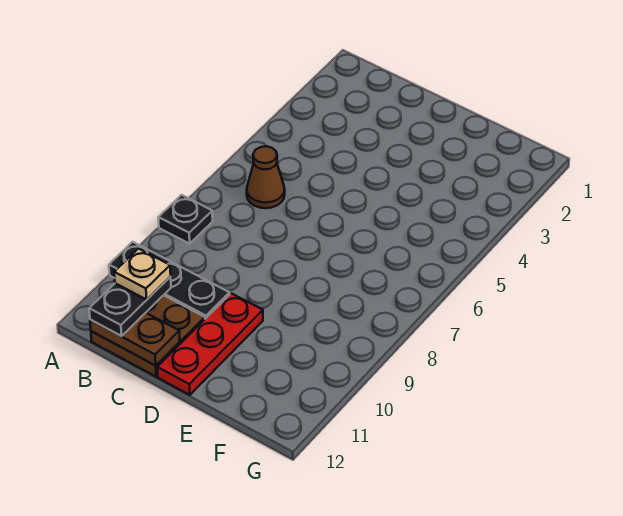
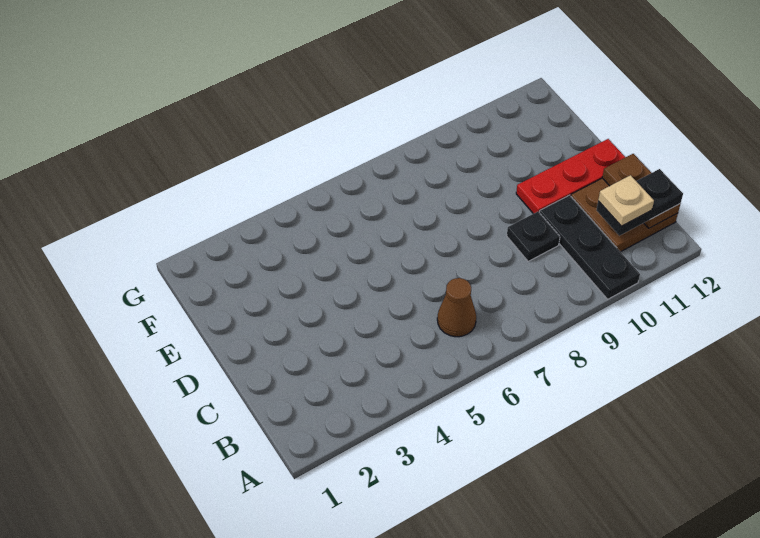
black plate A8 level 1 -> black plate C9 level 1

